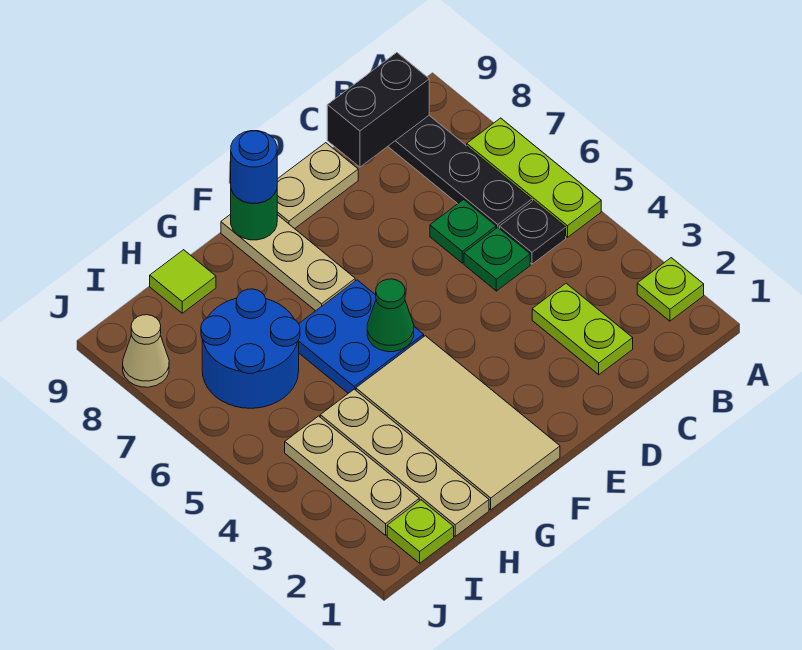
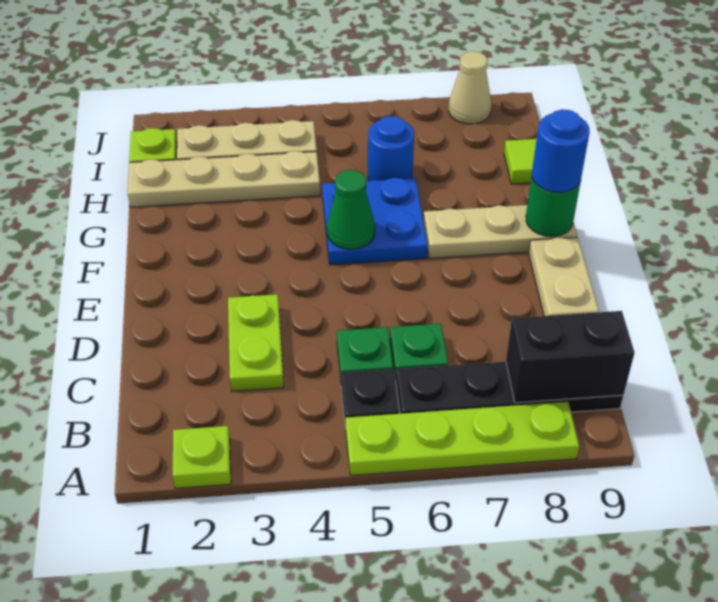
lime plate A5:A7 level 1 -> lime plate A5:A8 level 1
black brick B9:C9 level 2 -> black brick B8:B9 level 2
lime plate C2:C3 level 1 -> lime plate C3:D3 level 1
tan tile F1:G4 level 1 -> none
blue round brick H6:I7 level 1 -> blue round brick H6 level 1

